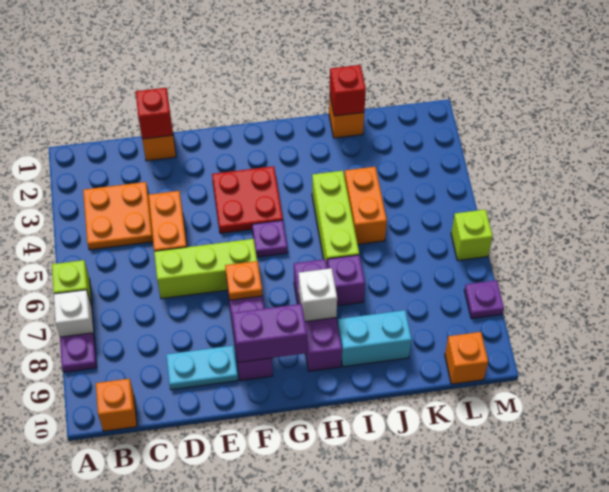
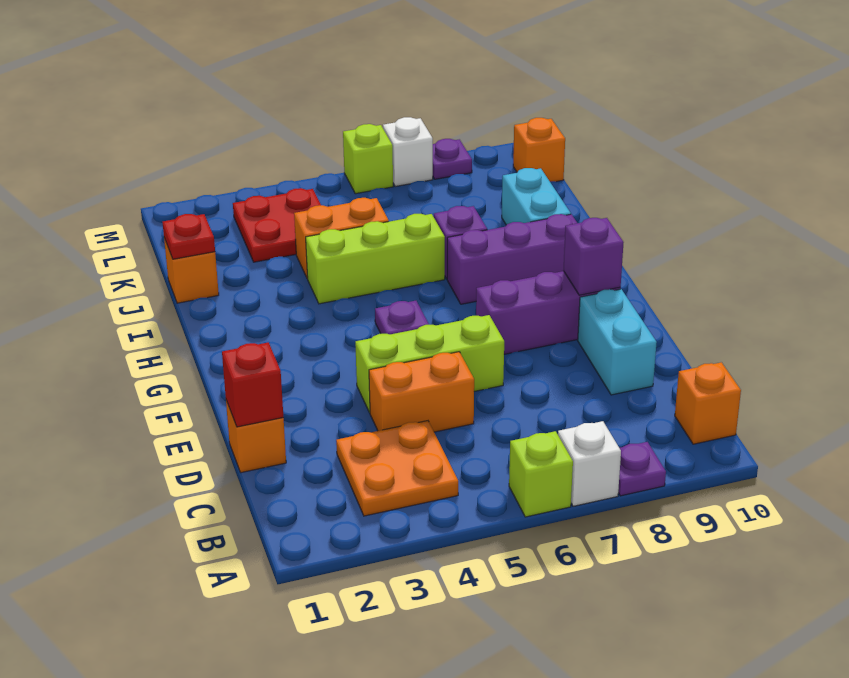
lime brick D6:F6 level 1 -> lime brick E4:E6 level 1
cyan plate D9:E9 level 1 -> cyan brick D9:E9 level 1
red plate F3:G4 level 1 -> red plate K3:L4 level 1
orange plate F7 level 2 -> none
purple brick F9:G9 level 2 -> purple brick F9 level 2
white brick H8 level 2 -> white brick M7 level 1
red brick J1 level 2 -> red plate J1 level 2

